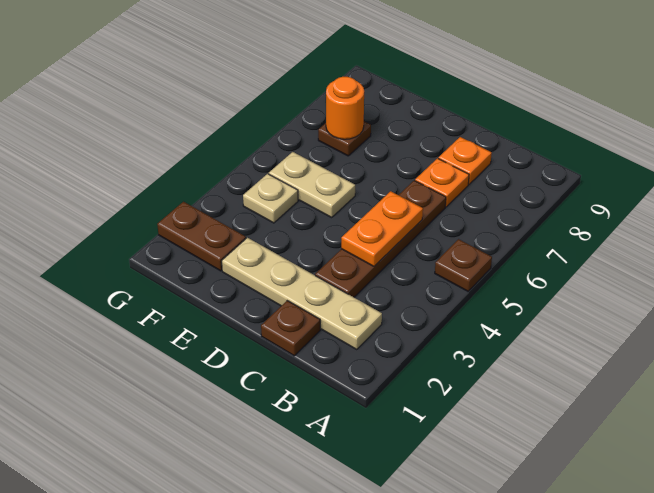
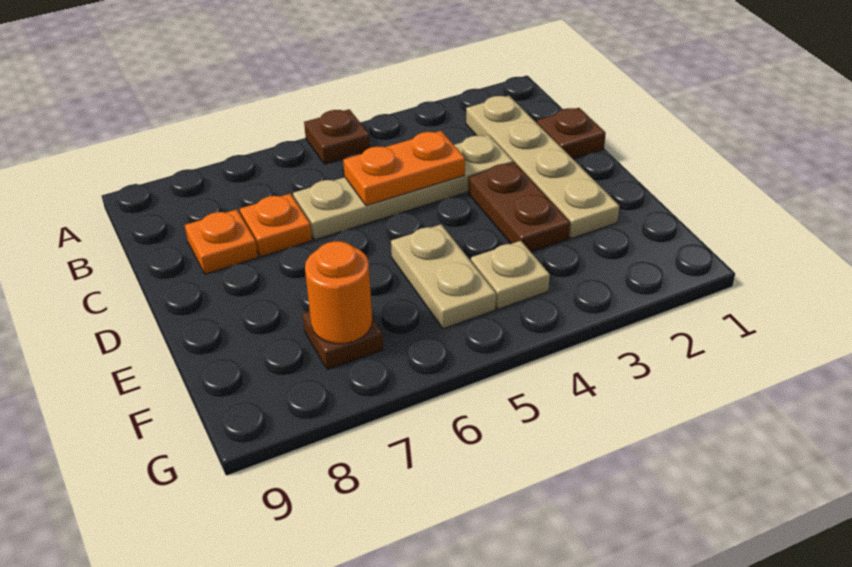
brown plate C3:C6 level 1 -> tan plate C3:C6 level 1
brown plate F2:G2 level 1 -> brown plate D3:E3 level 1

